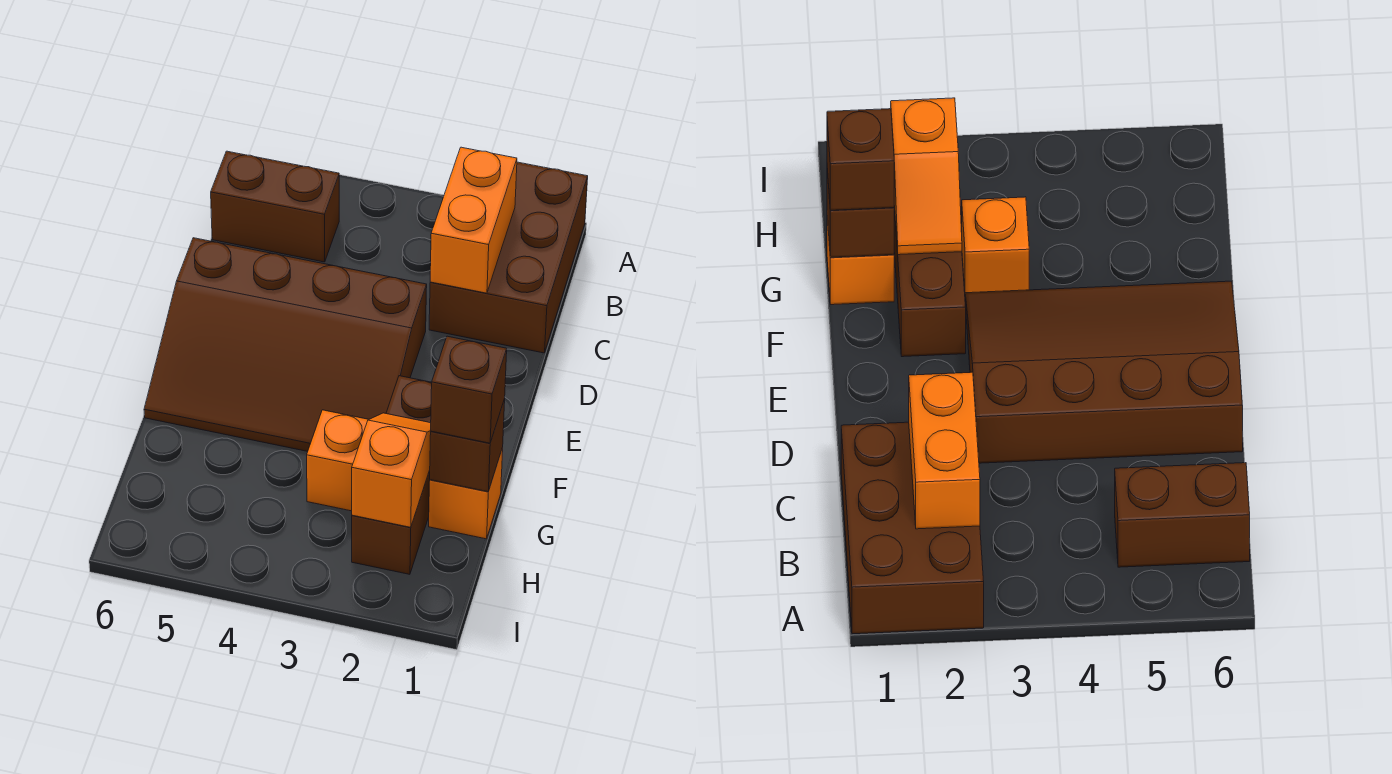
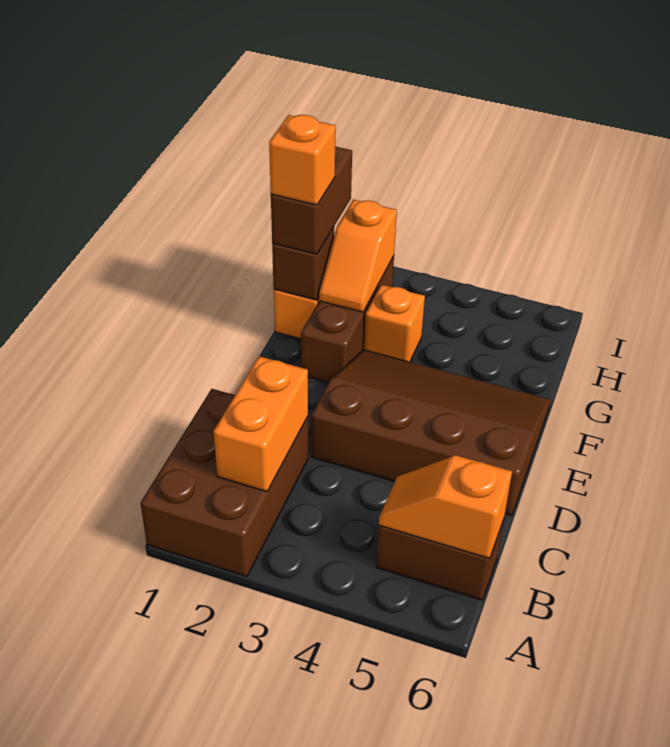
none -> orange slope B5:B6 level 2 top 6
brown brick G1 level 3 -> brown brick G1:H1 level 3
none -> orange brick G1 level 4

